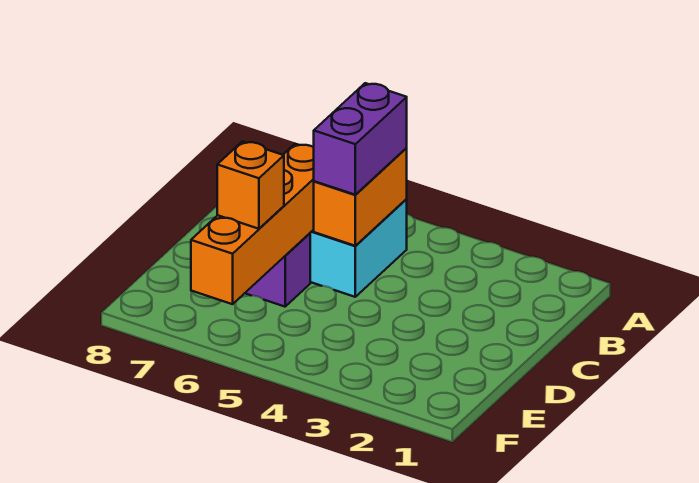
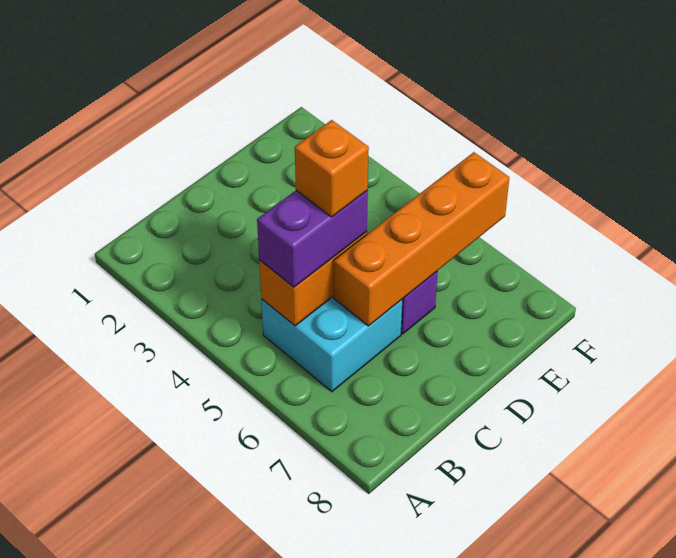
orange brick E6 level 3 -> orange brick C5 level 4

